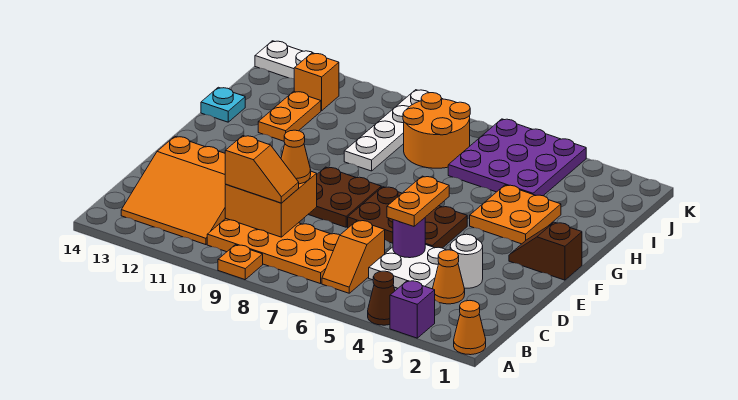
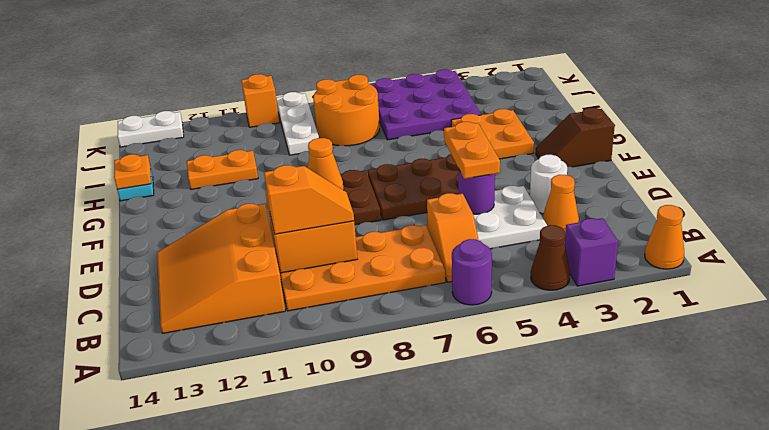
none -> purple round brick A6 level 1
orange plate A9 level 1 -> orange plate H14 level 2
orange slope B11:D13 level 1 top D -> orange slope B11:D13 level 1 top 11
white plate H9:K9 level 1 -> white plate I9:K9 level 1
orange plate H12:I12 level 1 -> orange plate H11:H12 level 1
orange brick J12 level 1 -> orange brick K10 level 1

